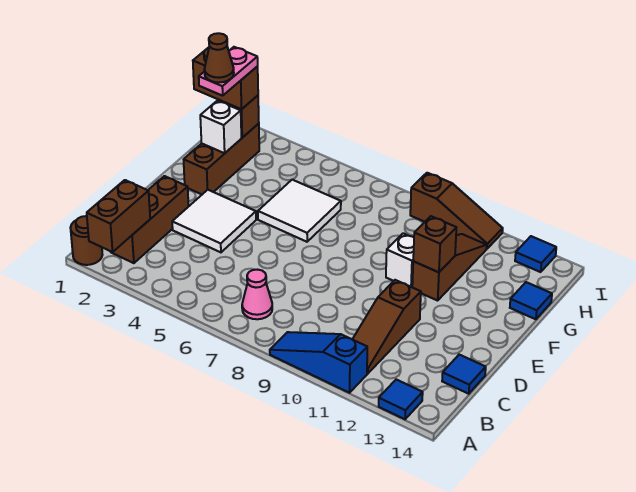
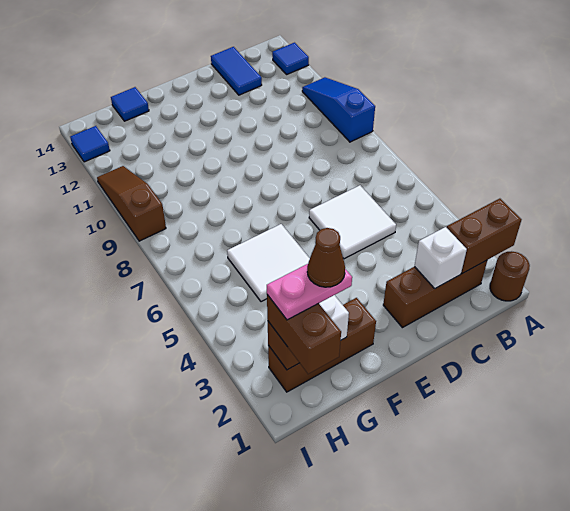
blue slope A9:A11 level 1 top 11 -> blue slope A9:A11 level 1 top 9
pink cone B7 level 1 -> none
brown slope B11:D11 level 1 top D -> none
blue tile C14 level 1 -> blue tile C13:C14 level 1
white tile D3:E4 level 1 -> white tile C5:D6 level 1
white brick F10 level 1 -> white brick C2 level 2
brown slope F11:H11 level 1 top F -> none
brown brick F11 level 2 -> none

